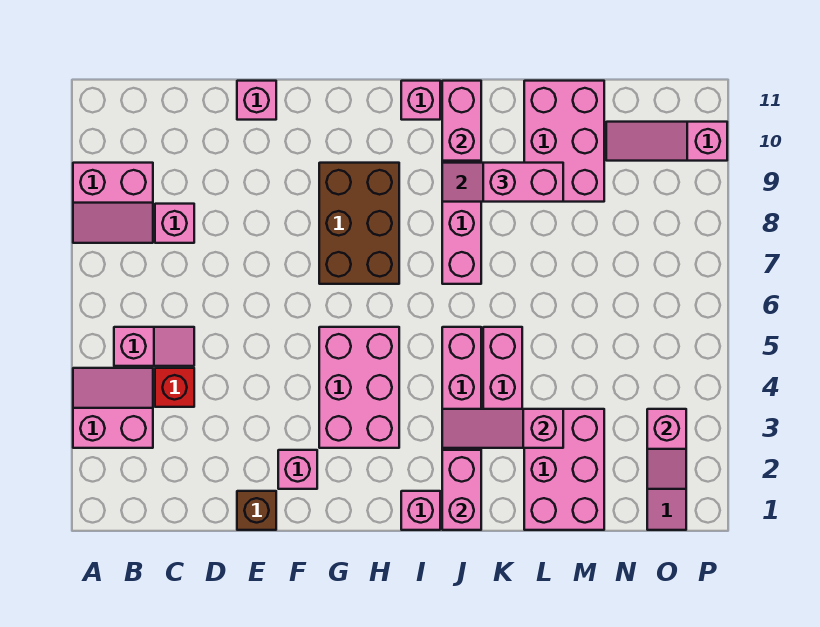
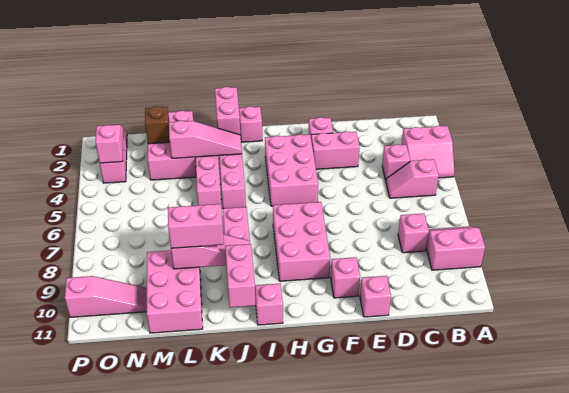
red brick C4 level 1 -> pink brick C4 level 1
brown brick E1 level 1 -> brown brick M2 level 2
none -> pink brick E3:F3 level 1
none -> pink brick F10 level 1
brown brick G7:H9 level 1 -> pink brick G7:H9 level 1

